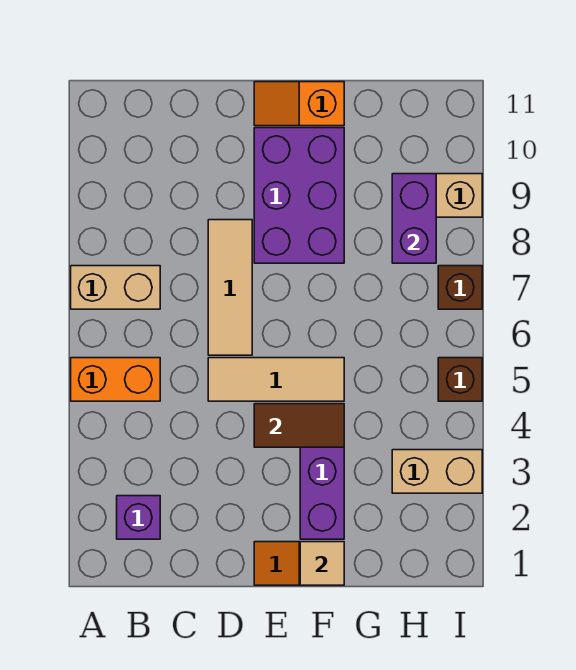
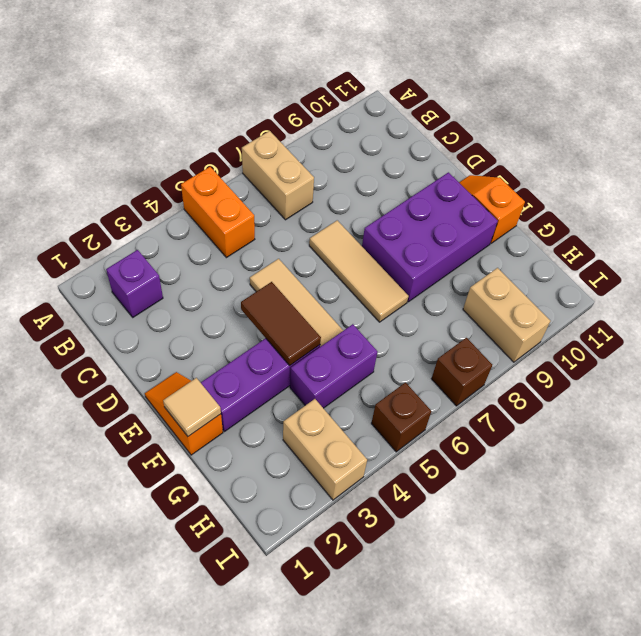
tan tile D6:D8 level 1 -> tan tile D7:F7 level 1
purple brick H8:H9 level 2 -> purple brick G4:G5 level 1

